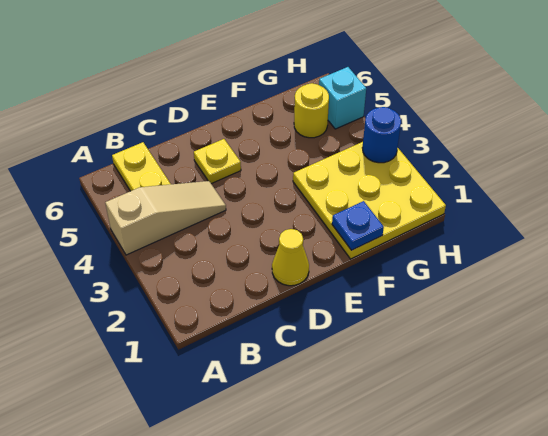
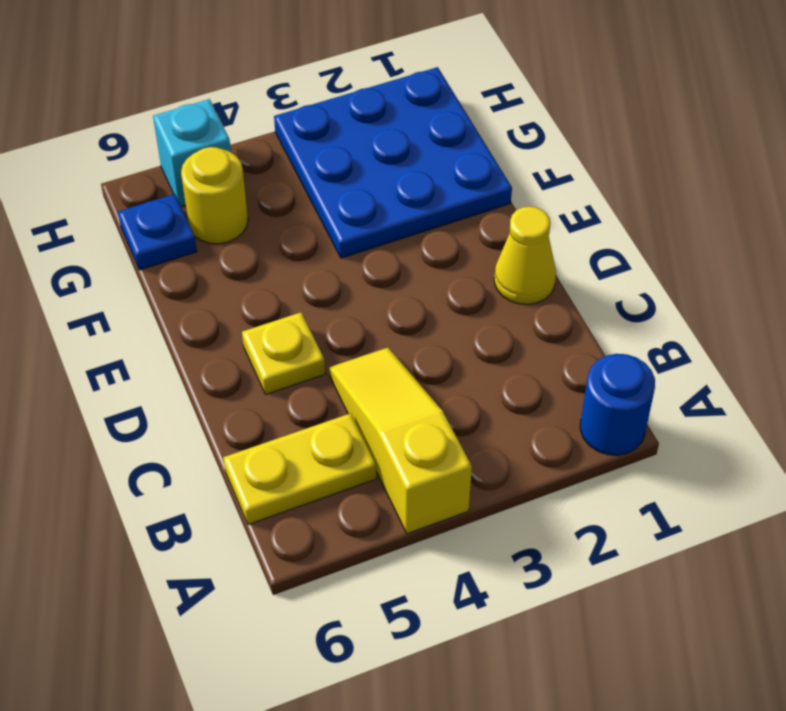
tan slope A4:C4 level 1 top A -> yellow slope A4:C4 level 1 top A
yellow plate F1:H3 level 1 -> blue plate F1:H3 level 1
blue plate F1 level 2 -> blue plate G6 level 1
blue round brick H3 level 2 -> blue round brick A1 level 1

